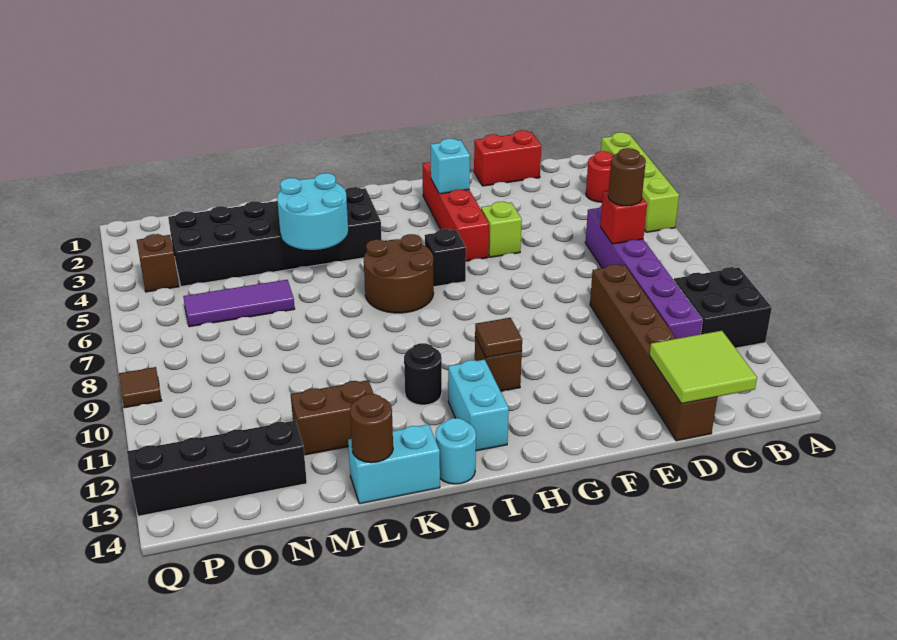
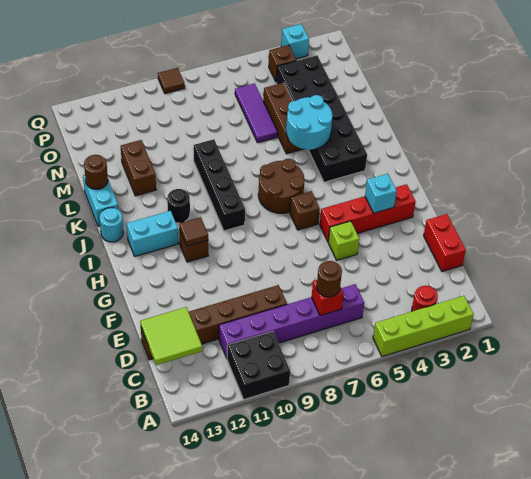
black brick H6 level 1 -> brown brick H6 level 1
none -> brown brick L5:N5 level 1
black brick N13:Q13 level 1 -> black brick I9:L9 level 1
none -> cyan brick Q3 level 1

